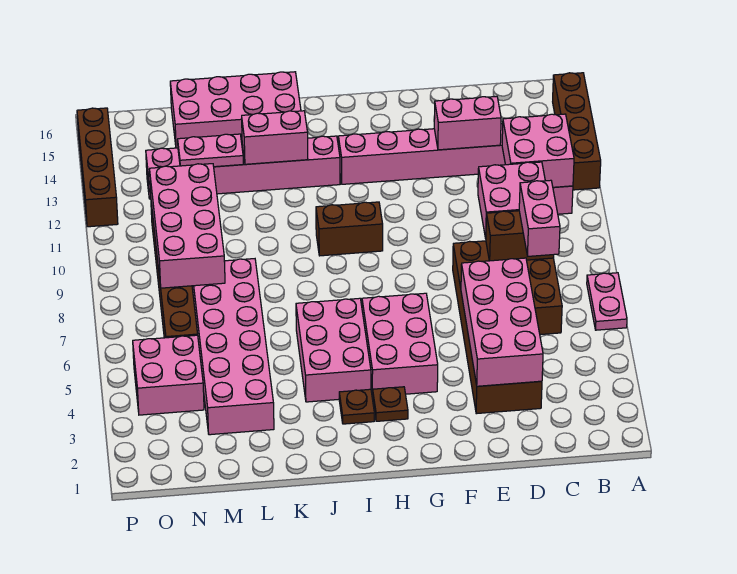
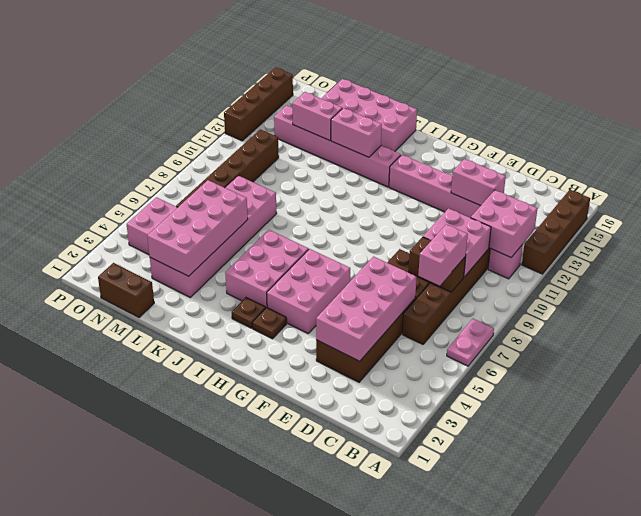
brown brick H10:I10 level 1 -> brown brick M1:N1 level 1
pink plate L13:M13 level 2 -> pink brick L13:M13 level 2
pink brick M8:N11 level 2 -> pink brick L3:M6 level 2

